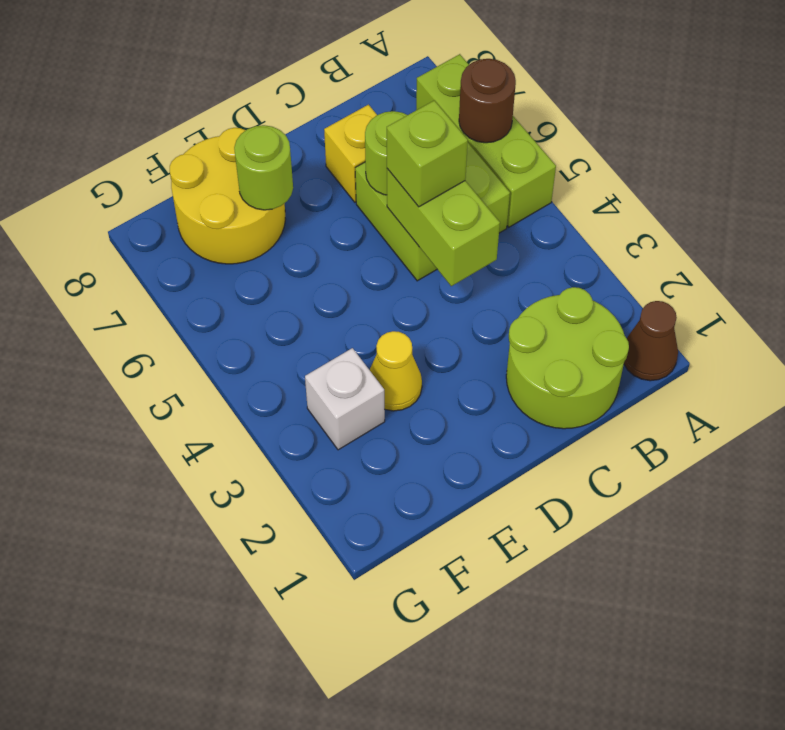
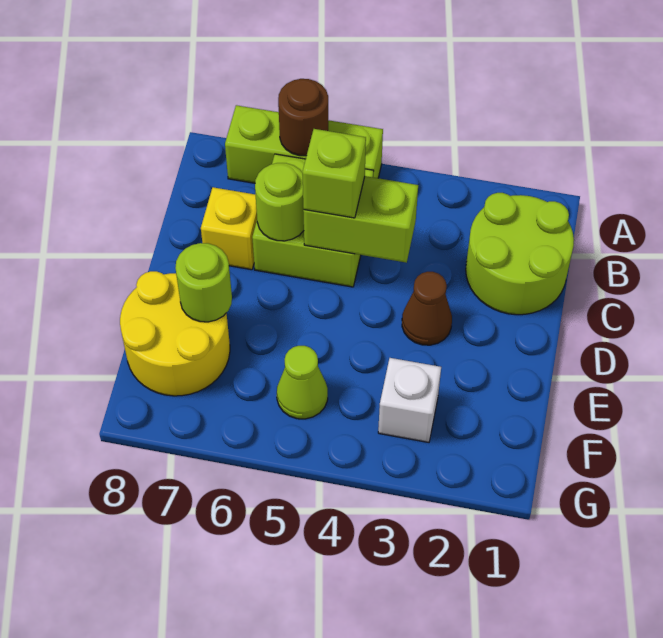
brown cone A1 level 1 -> brown cone D3 level 1
yellow cone E3 level 1 -> none
none -> lime cone F5 level 1

